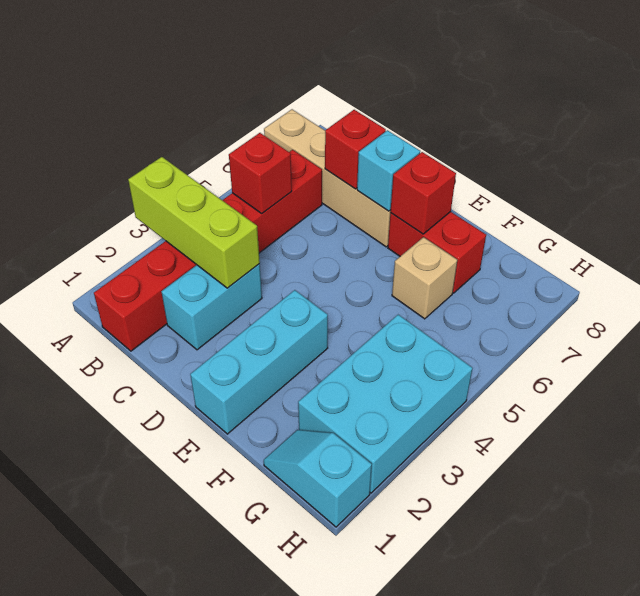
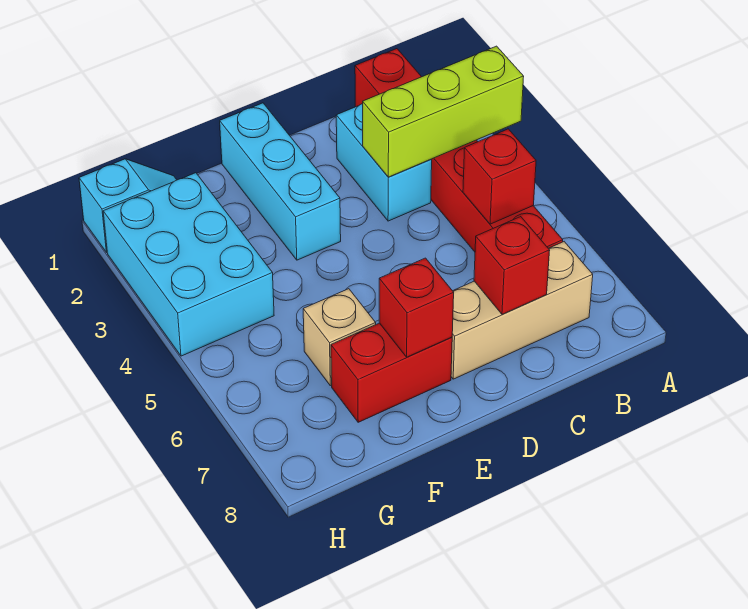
tan brick A7:D7 level 1 -> tan brick B7:D7 level 1
cyan brick D7 level 2 -> none

